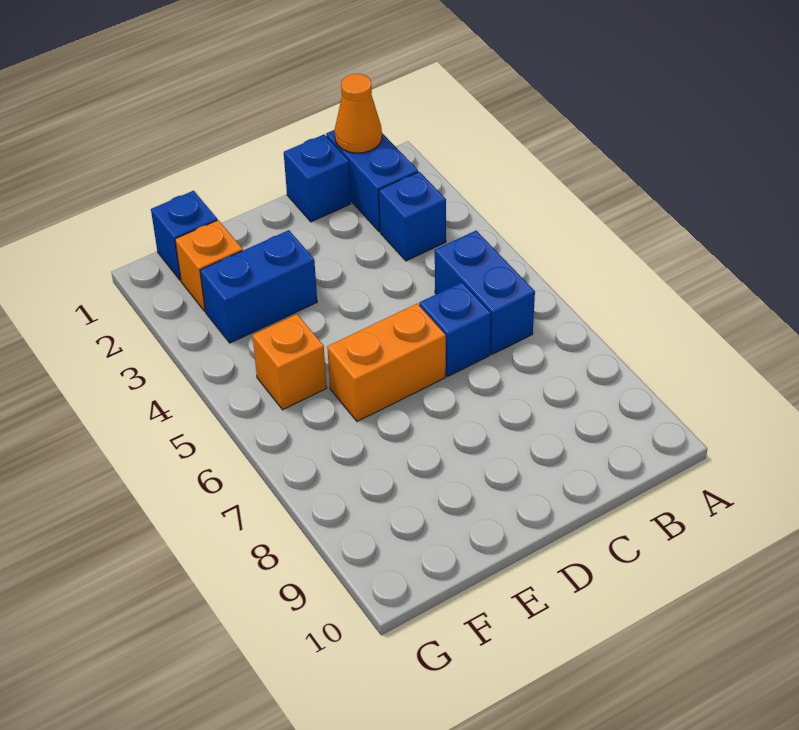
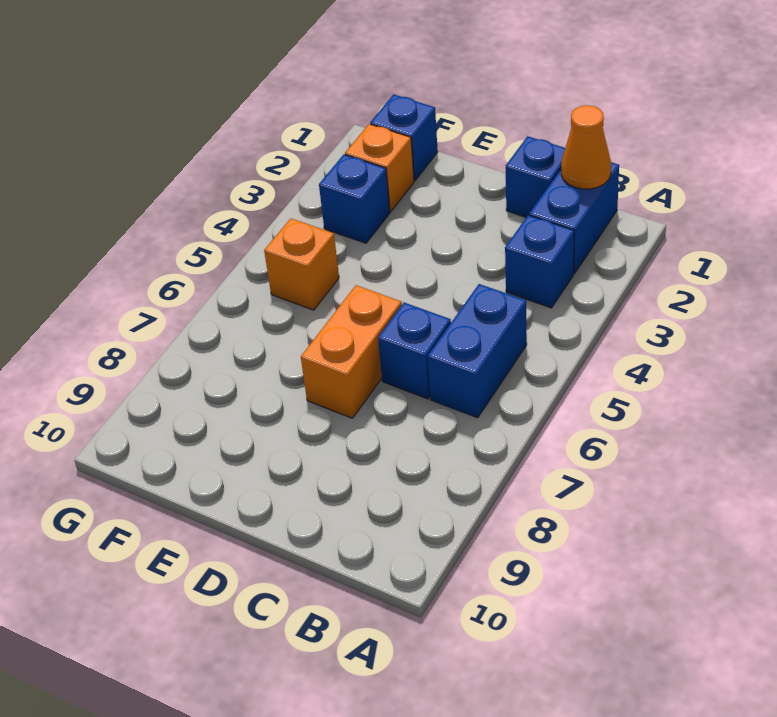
orange brick D6:E6 level 1 -> orange brick D6:D7 level 1
blue brick E3:F3 level 1 -> blue brick F3 level 1

